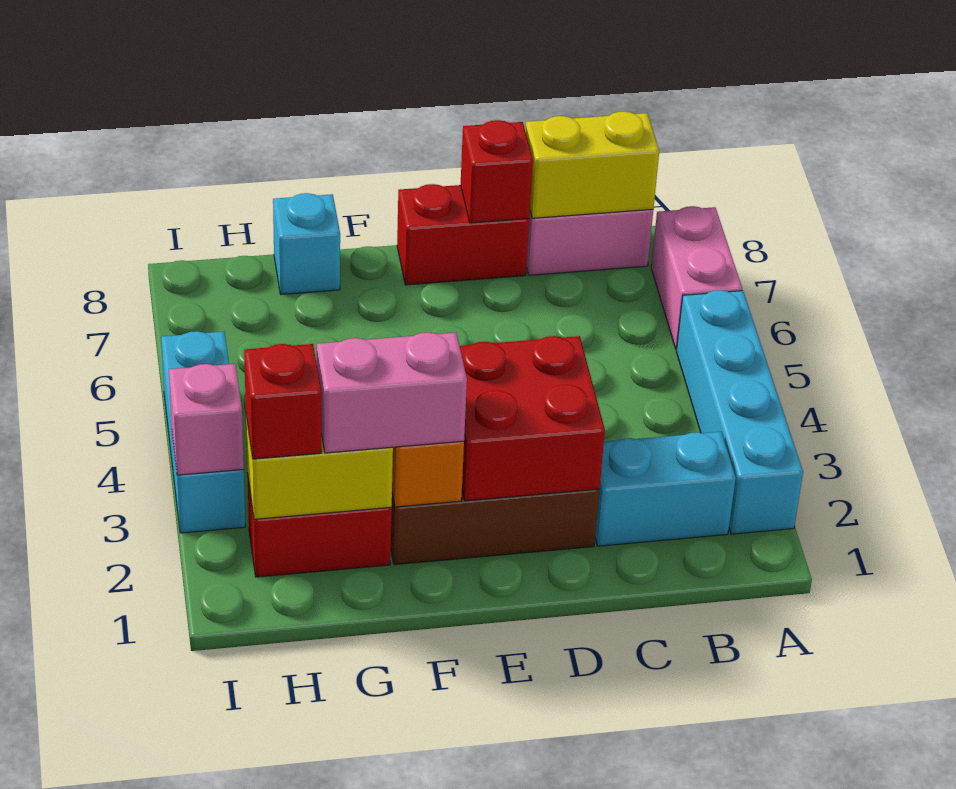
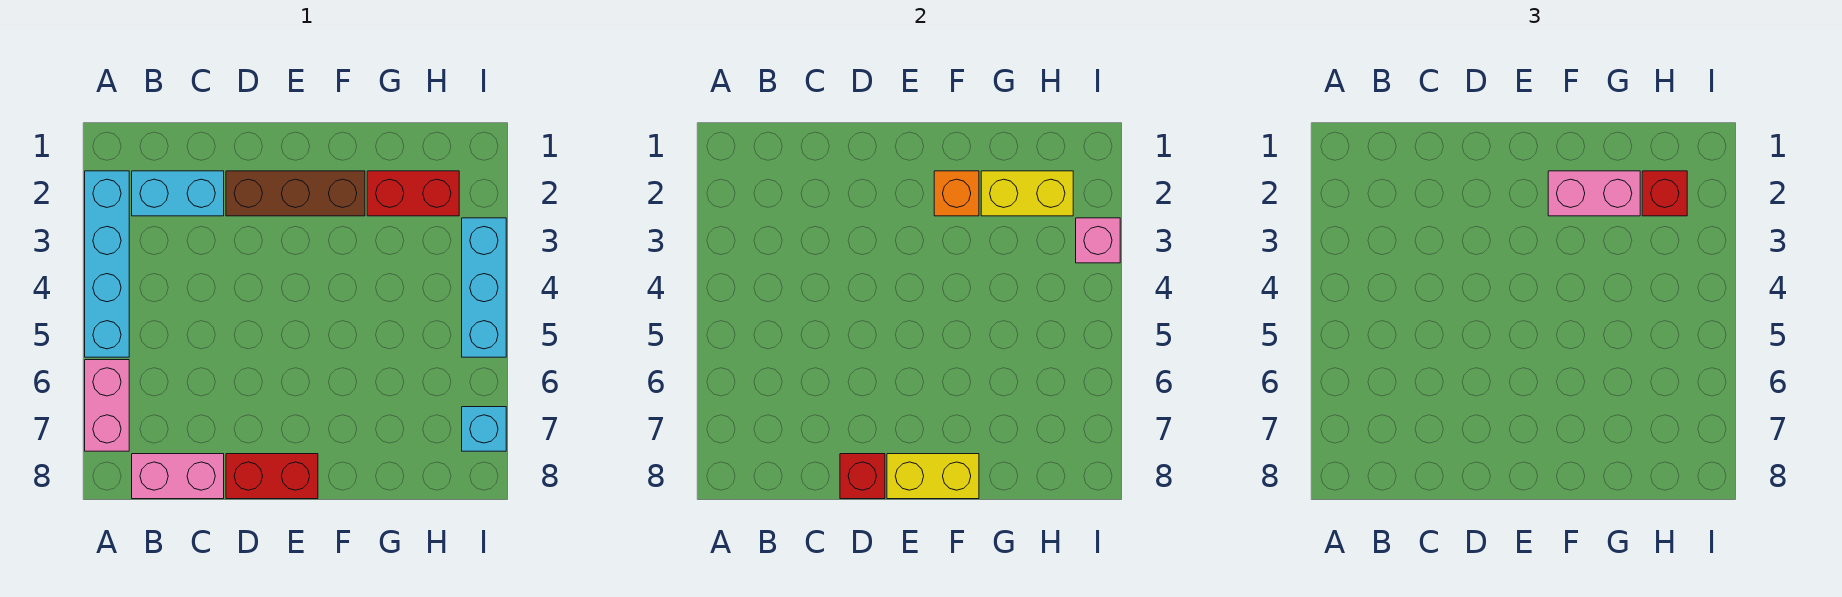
yellow brick B8:C8 level 2 -> yellow brick E8:F8 level 2
red brick D2:E3 level 2 -> none
cyan brick G8 level 1 -> cyan brick I7 level 1

